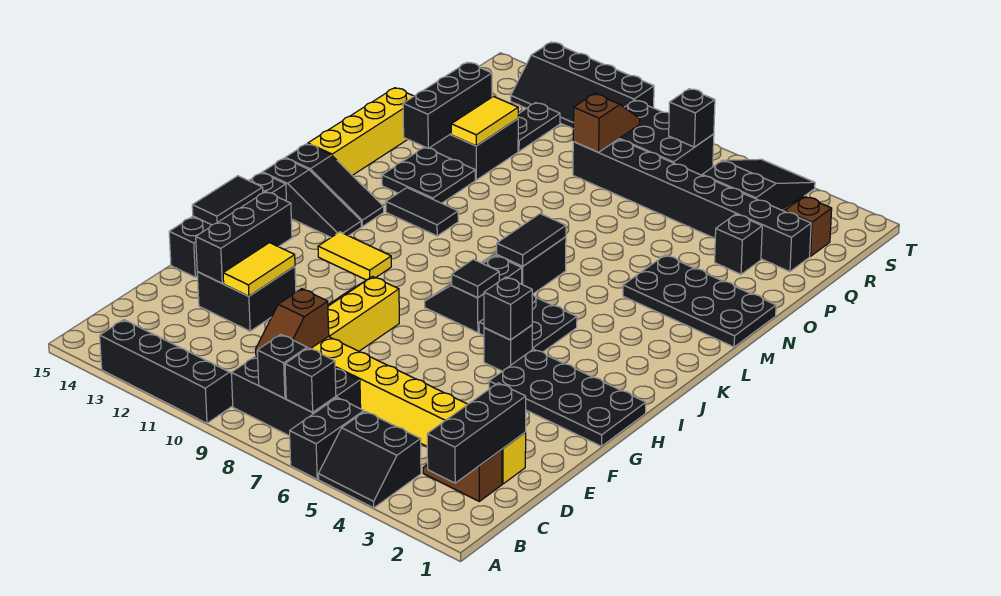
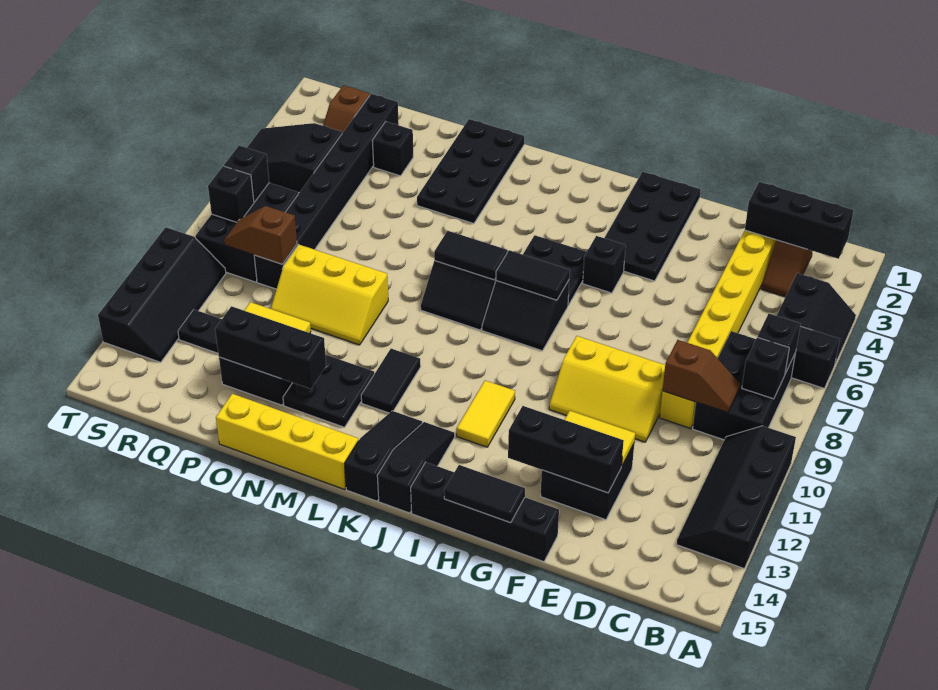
black brick H5 level 2 -> black brick S8 level 2
black tile I7 level 2 -> black tile I7:J7 level 2
none -> yellow slope N9:P10 level 1 top 9

